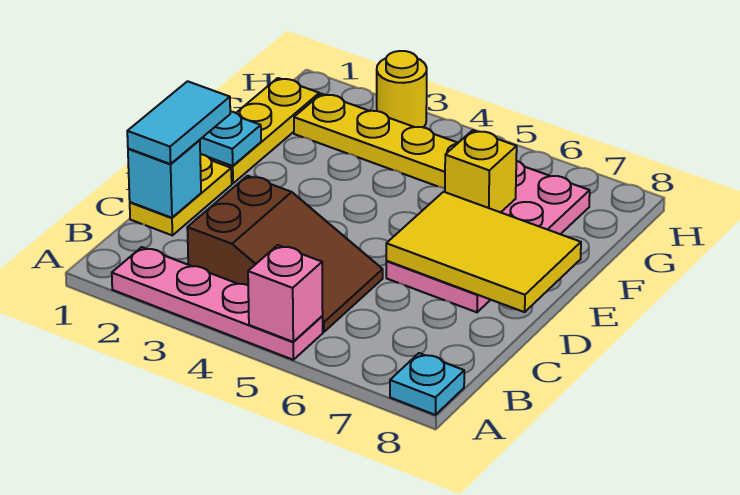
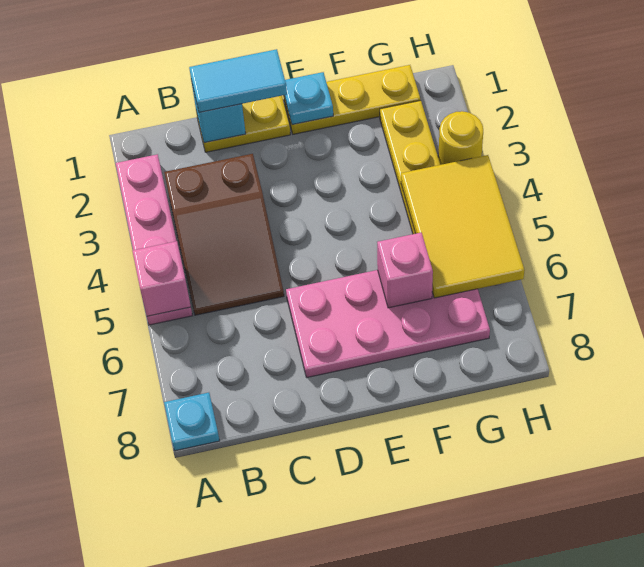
yellow tile D6:E8 level 2 -> yellow tile G4:H6 level 2
yellow brick F6 level 2 -> pink brick F6 level 2

